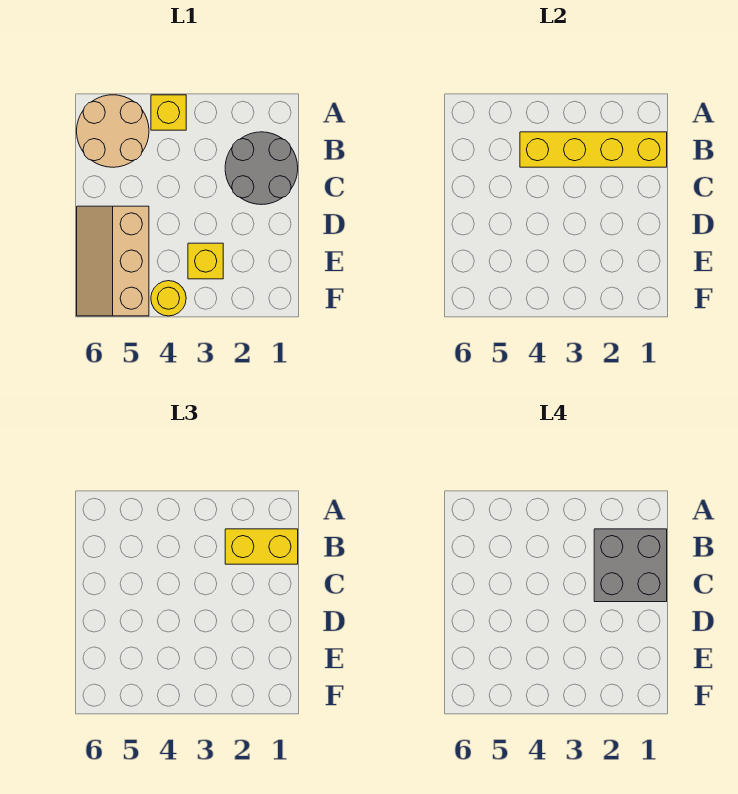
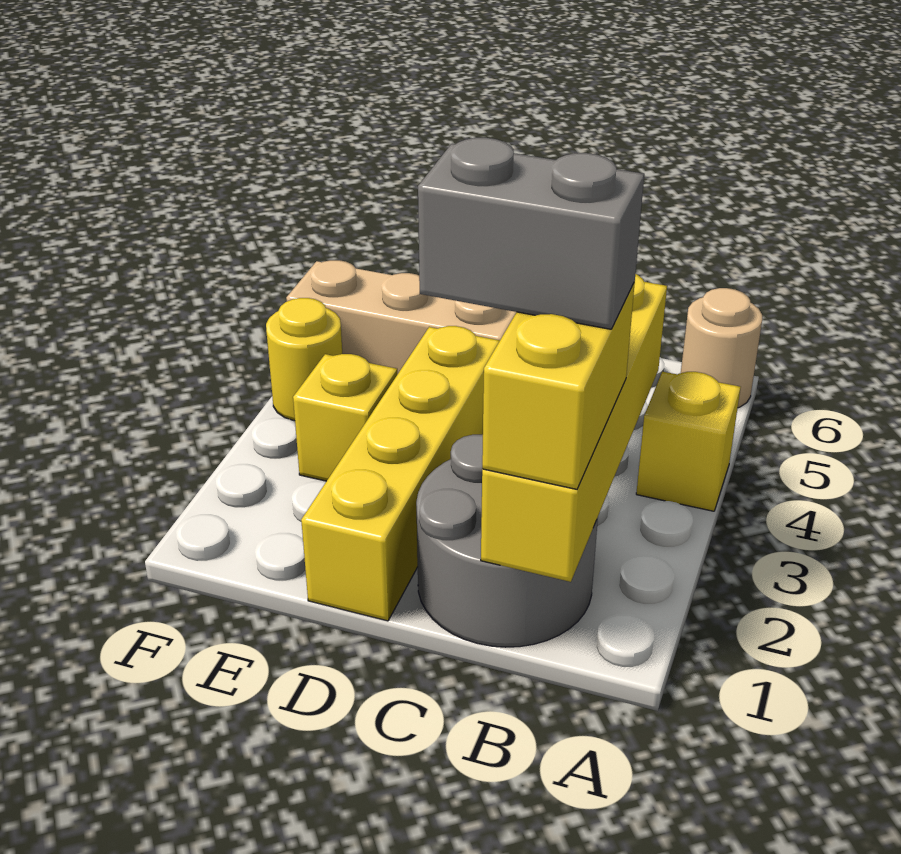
tan round brick A5:B6 level 1 -> tan round brick A6 level 1
grey brick B1:C2 level 4 -> grey brick B2:C2 level 4
none -> yellow brick D1:D4 level 1

